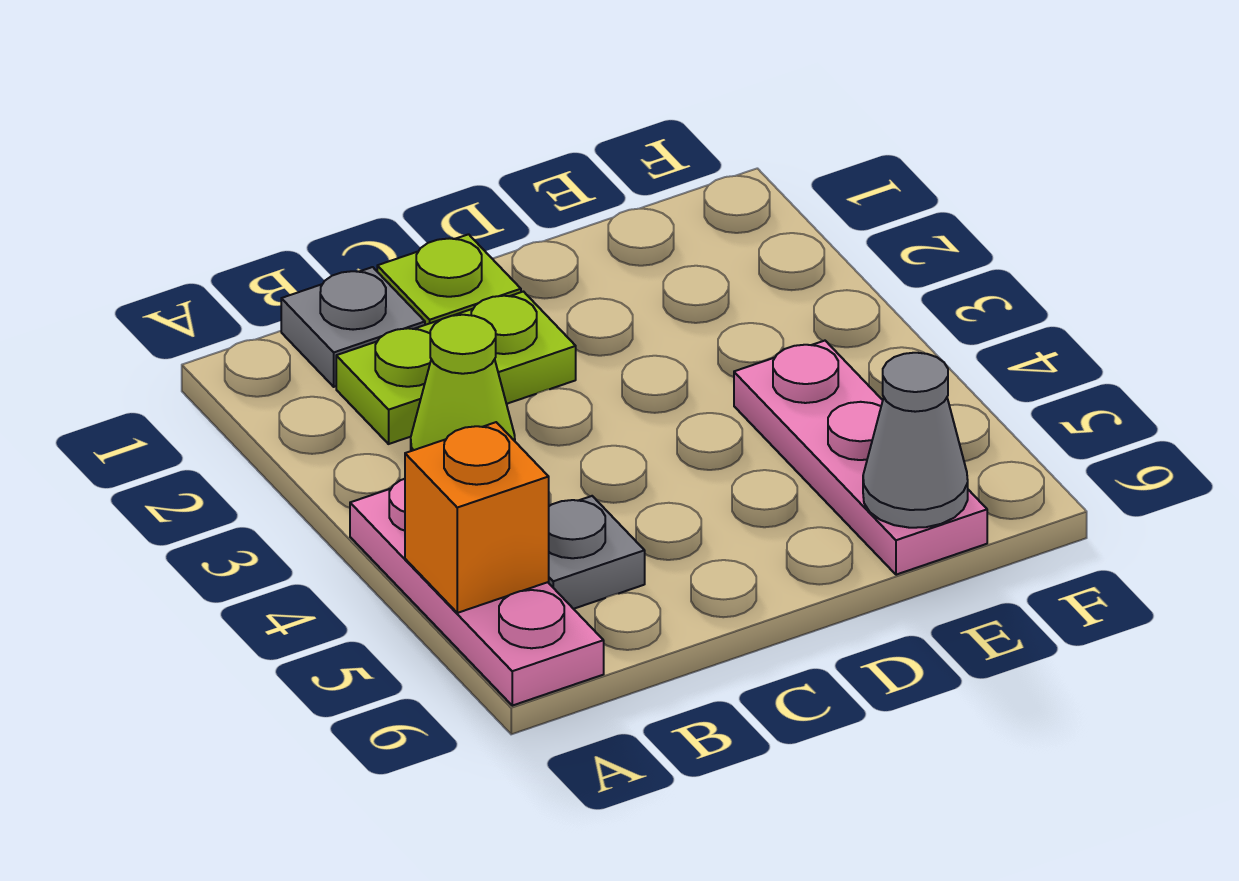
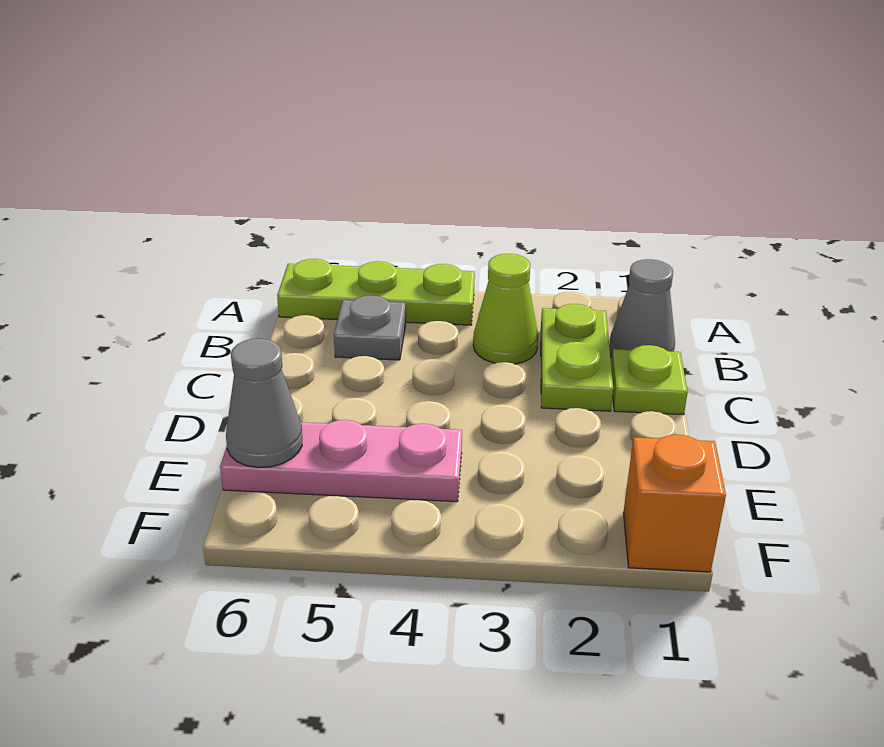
pink plate A4:A6 level 1 -> lime plate A4:A6 level 1
orange brick A5 level 2 -> orange brick F1 level 1
grey plate B1 level 1 -> grey cone B1 level 1

